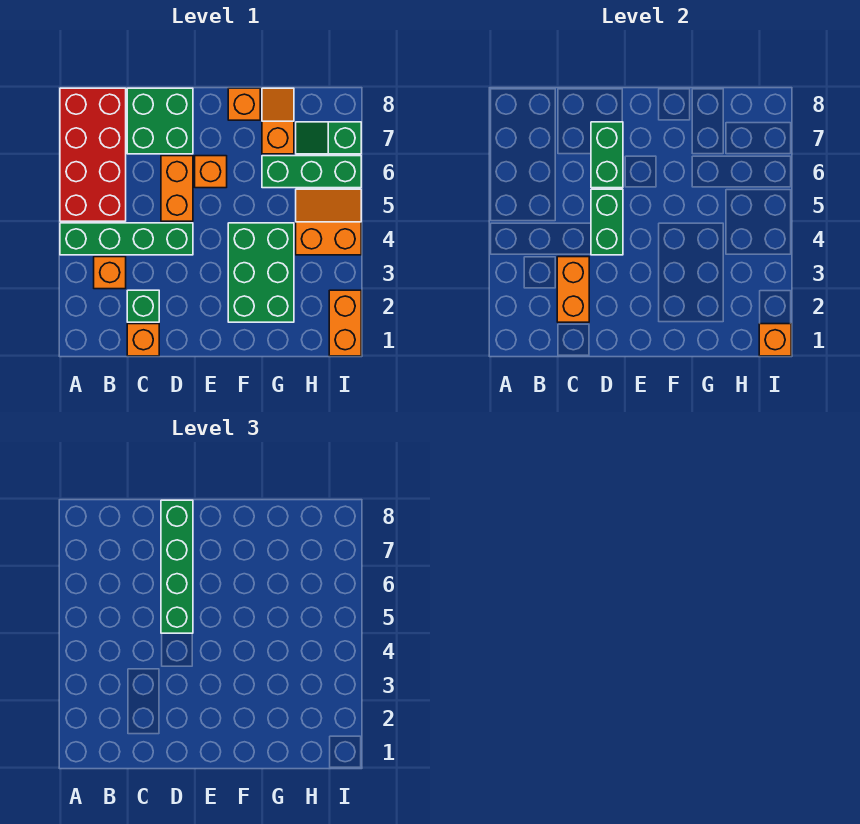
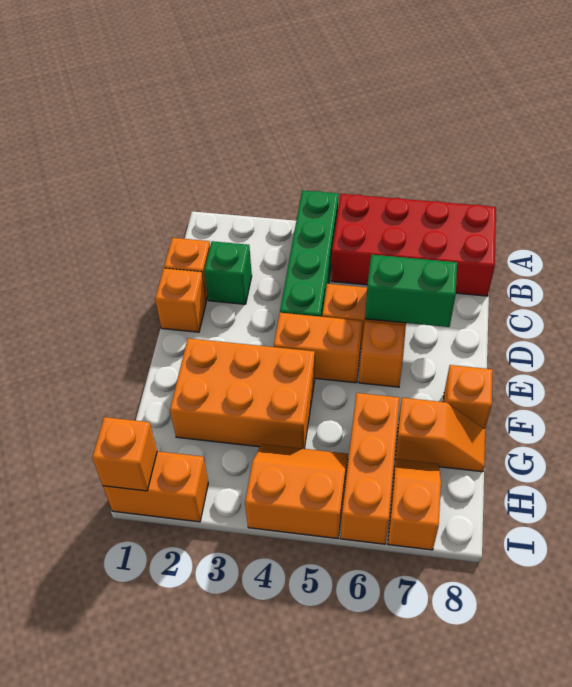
orange brick B3 level 1 -> orange brick D1 level 1
orange brick C2:C3 level 2 -> orange brick E4:E5 level 1
green brick C7:D8 level 1 -> none
green brick D4:D5 level 2 -> none
green brick D5:D8 level 3 -> none
green brick F2:G4 level 1 -> orange brick F2:G4 level 1
green brick G6:I6 level 1 -> orange brick G6:I6 level 1
orange slope H4:I5 level 1 top 4 -> orange slope H4:I5 level 1 top I
green slope H7:I7 level 1 top I -> orange slope H7:I7 level 1 top I

